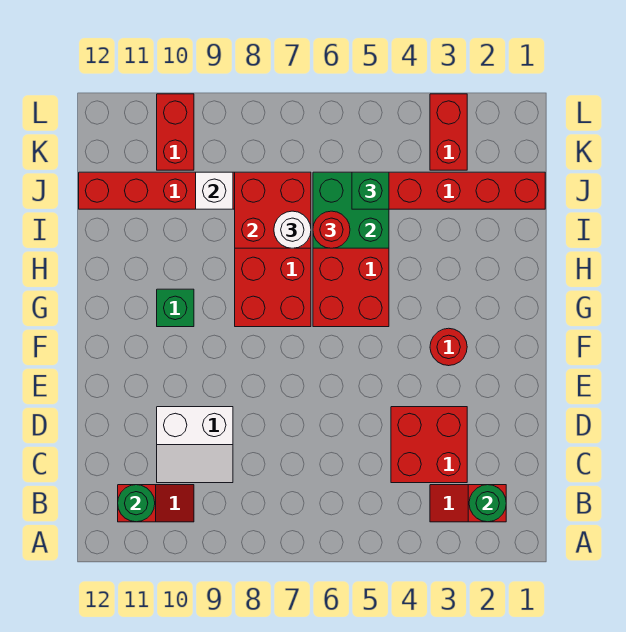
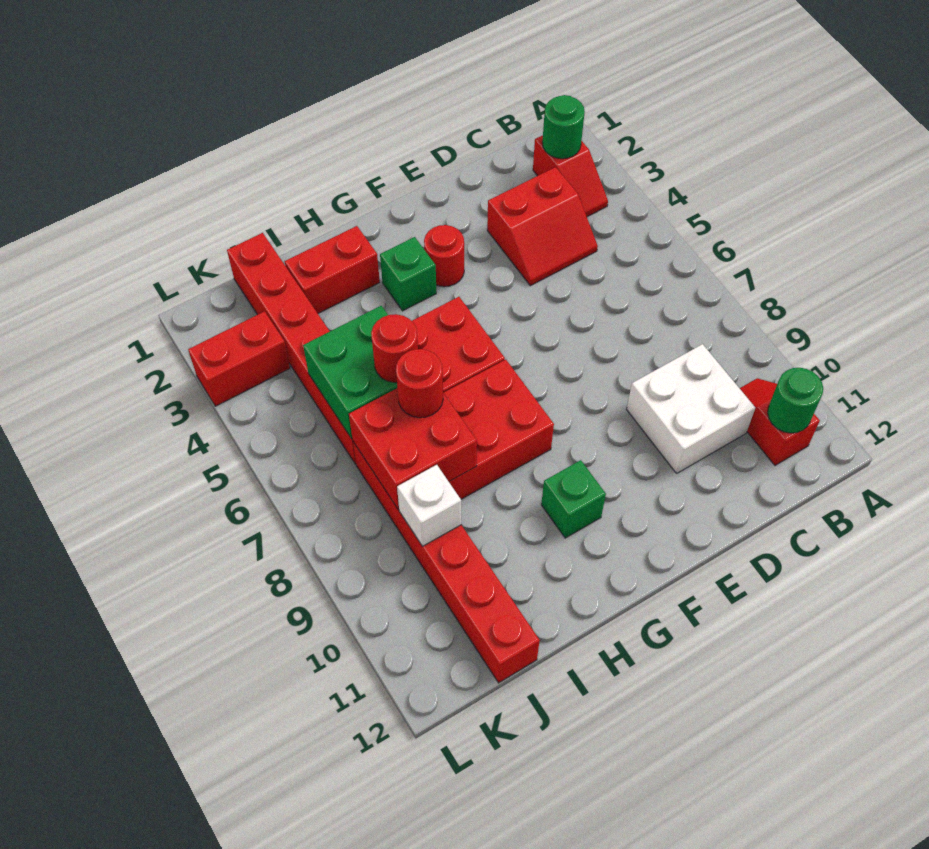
red brick C3:D4 level 1 -> red slope C3:D4 level 1 top 3
white slope C9:D10 level 1 top D -> white brick C9:D10 level 1
white round brick I7 level 3 -> red round brick I7 level 3
green brick J5 level 3 -> green brick G3 level 1
red brick K10:L10 level 1 -> red brick H2:I2 level 1

